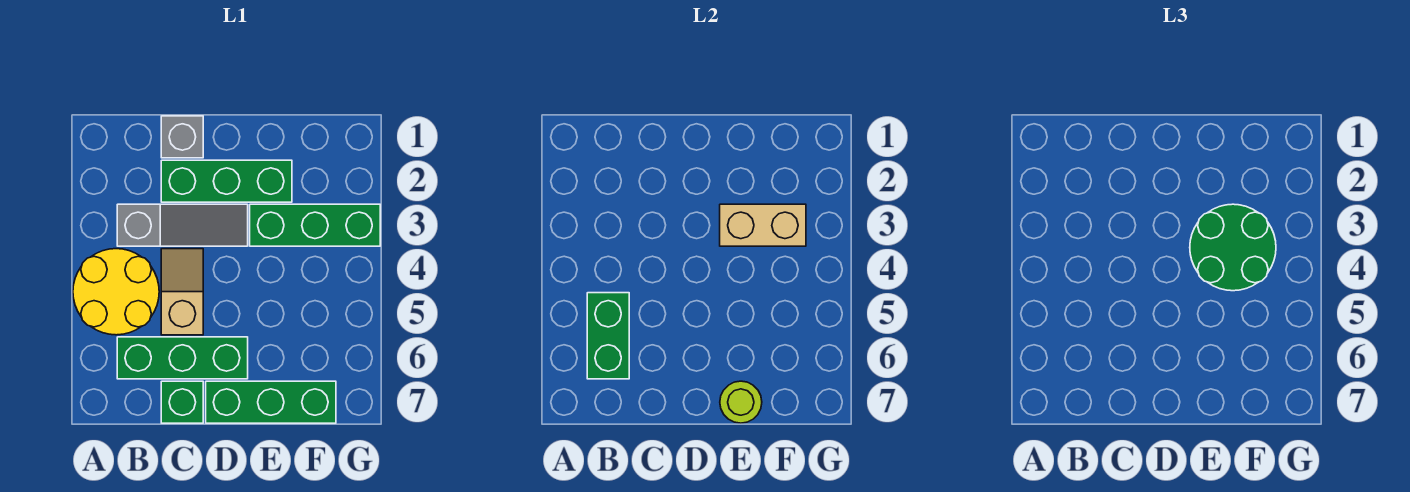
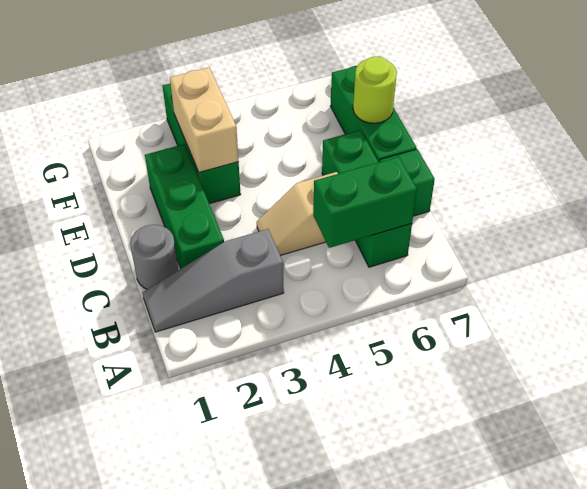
yellow round brick A4:B5 level 1 -> none
grey slope B3:D3 level 1 top B -> grey slope B1:B3 level 1 top 3
grey brick C1 level 1 -> grey round brick C1 level 1
green round brick E3:F4 level 3 -> none

